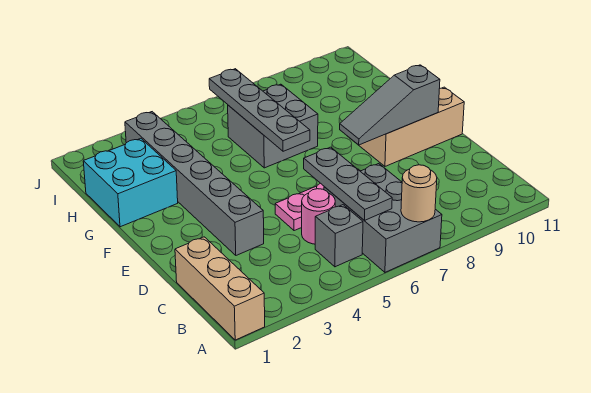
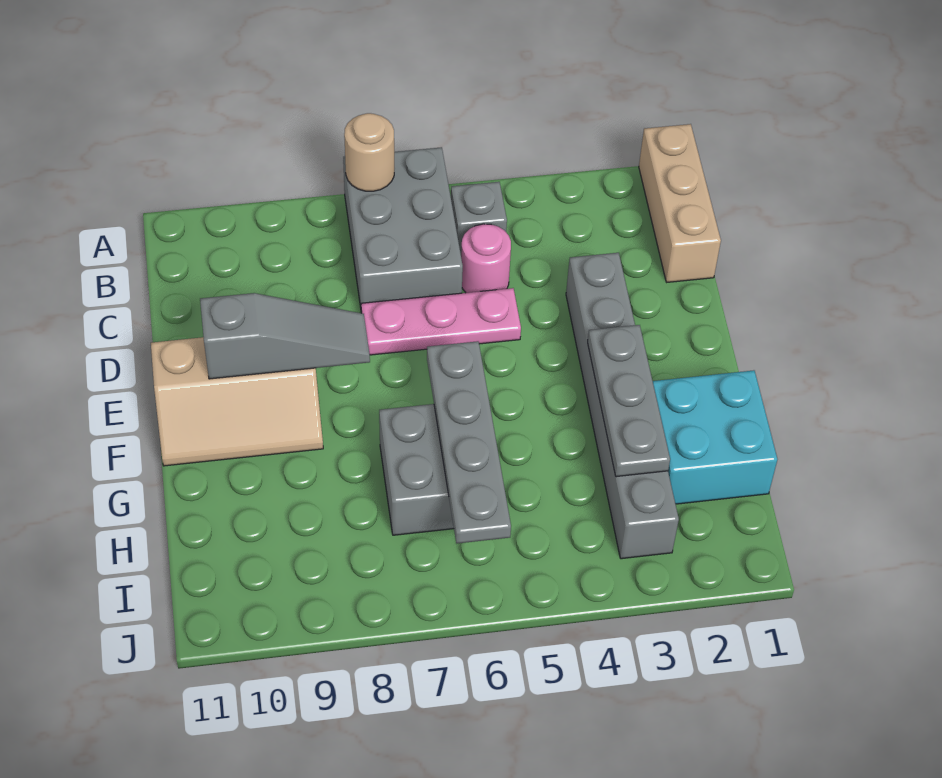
grey plate B6:D6 level 2 -> grey plate F3:H3 level 2

